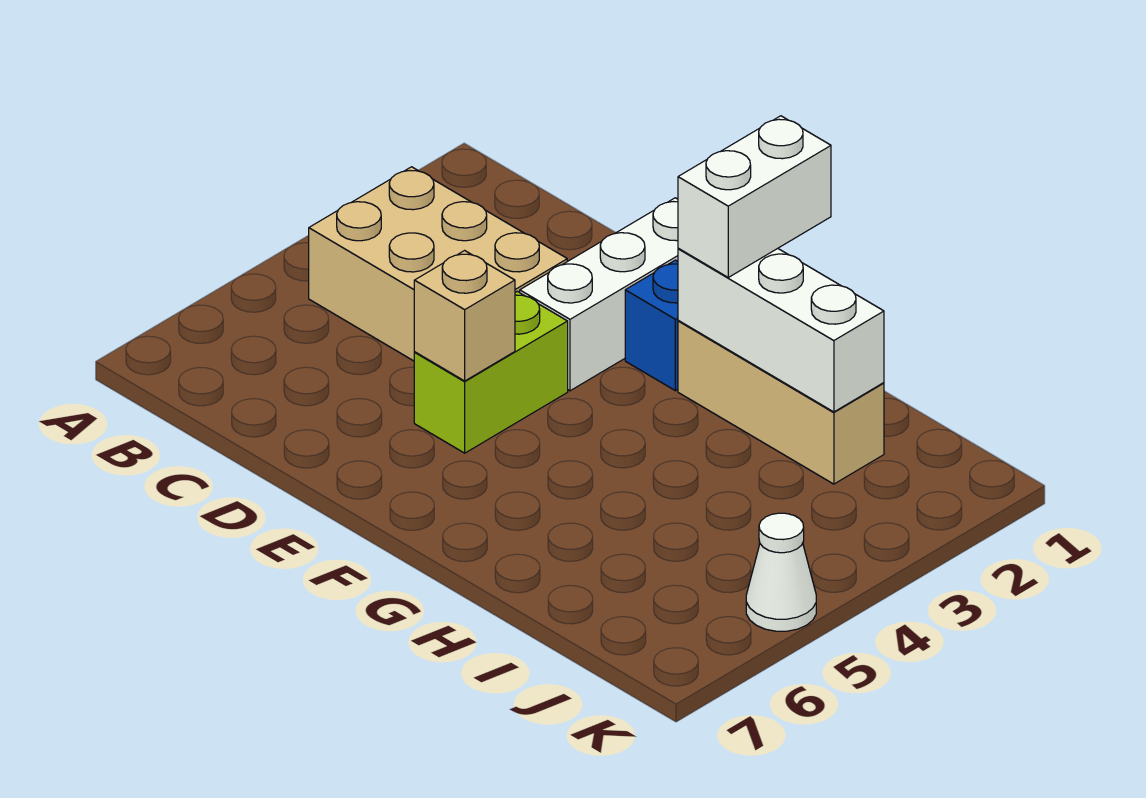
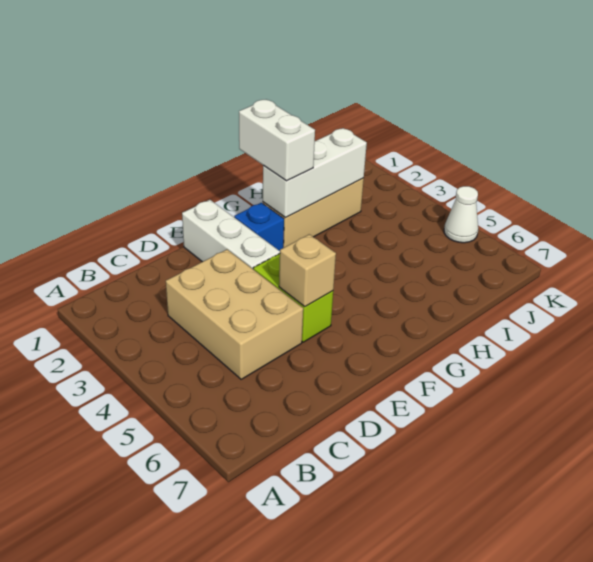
tan brick B3:D4 level 1 -> tan brick C3:D5 level 1

